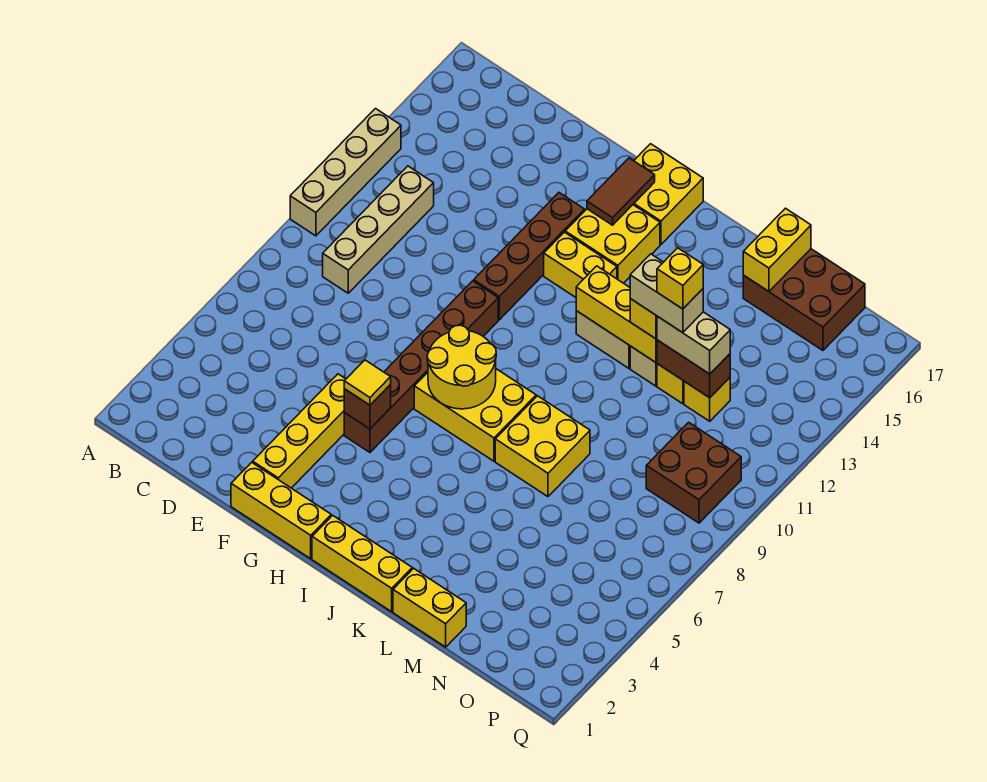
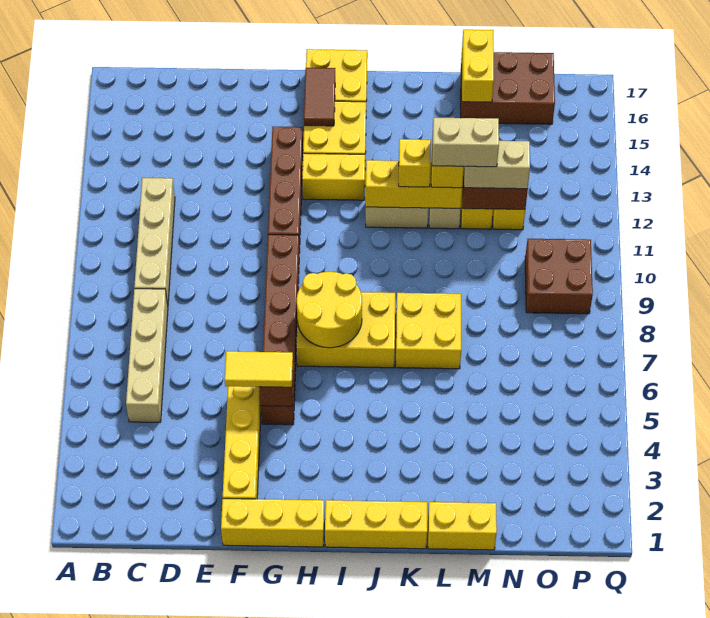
tan brick A10:A13 level 1 -> tan brick C5:C8 level 1
yellow tile G5 level 3 -> yellow tile F5:G5 level 3
yellow brick M12 level 5 -> yellow brick K12 level 3

